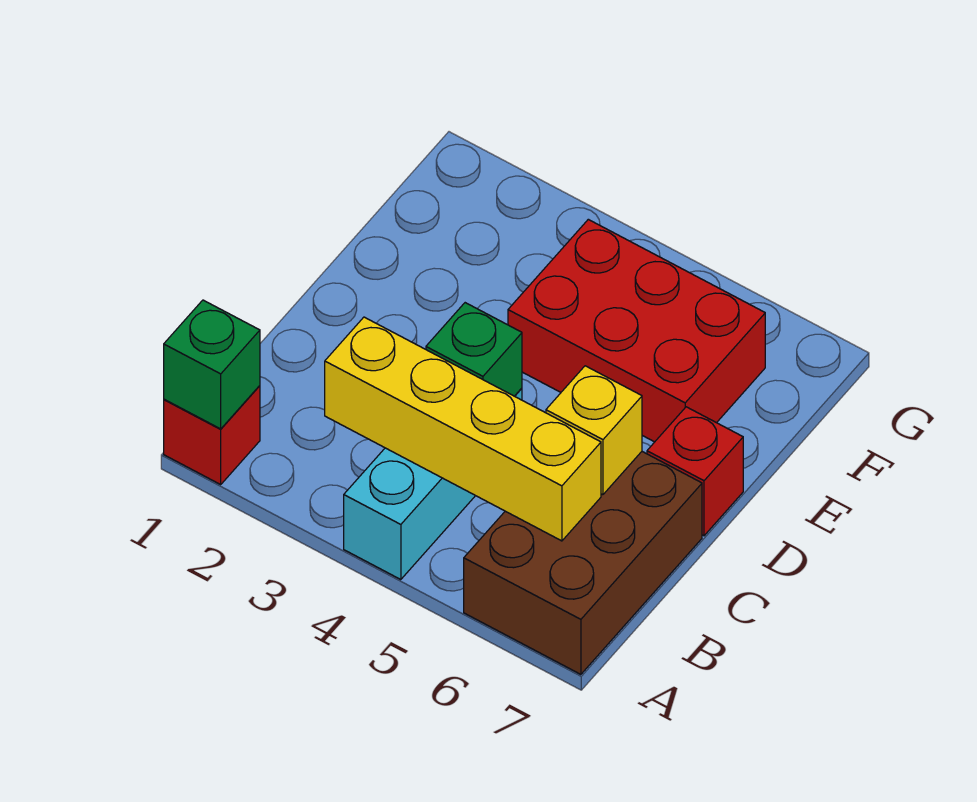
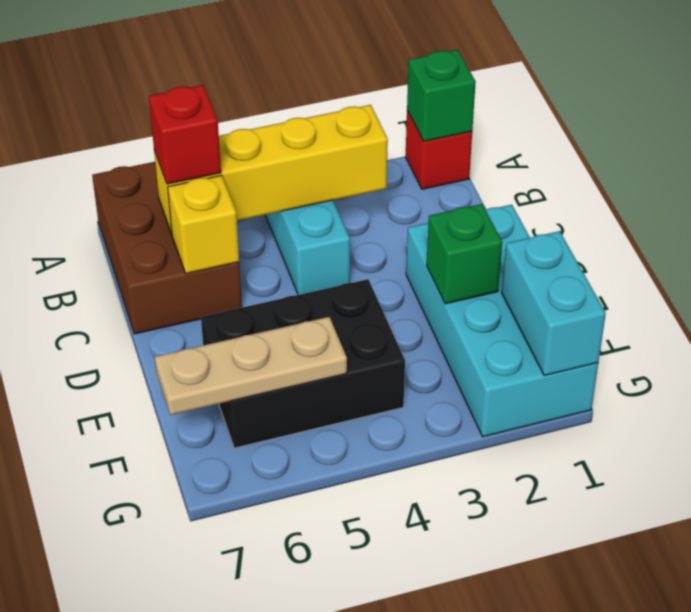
green brick C4 level 2 -> green brick E2 level 2
none -> cyan brick D1:G2 level 1
red brick D7 level 1 -> red brick B6 level 3
red brick E4:F6 level 1 -> black brick E4:F6 level 1
none -> cyan brick F1:G1 level 2
none -> tan plate F5:F7 level 2

